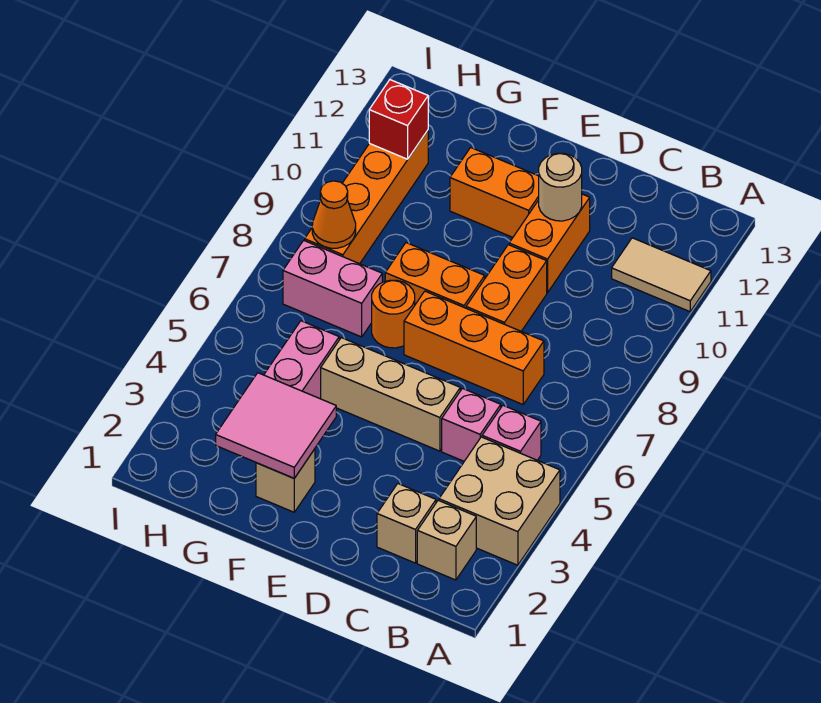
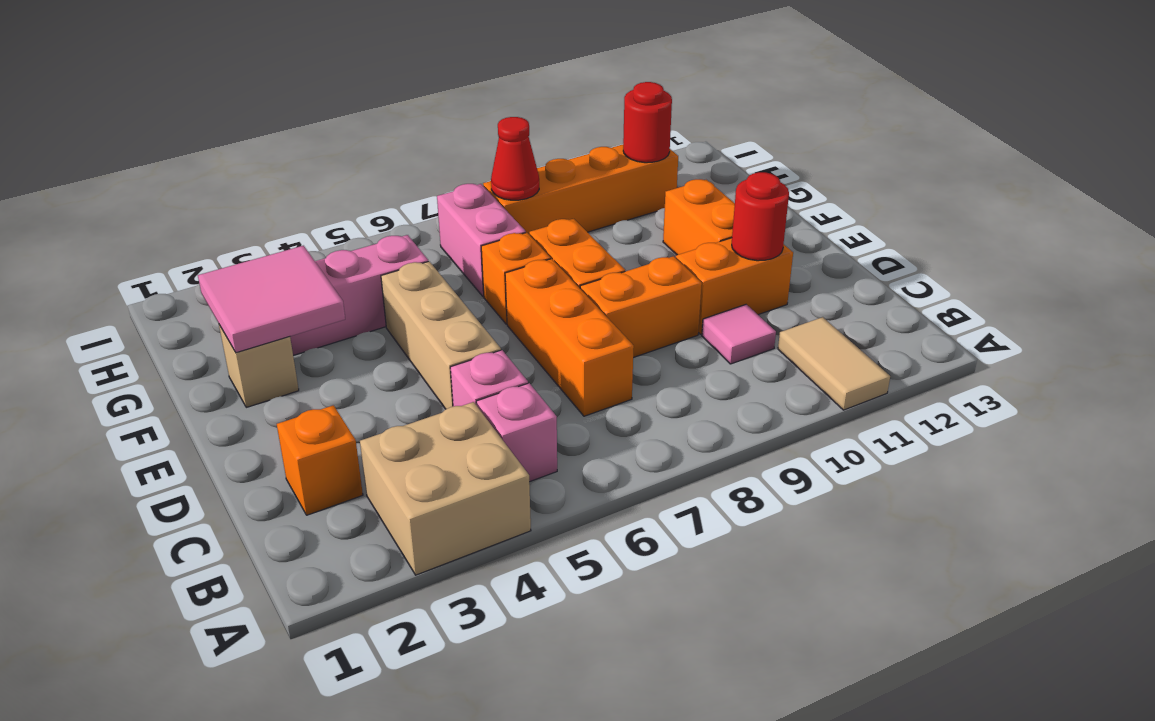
tan brick B2 level 1 -> none
tan brick C2 level 1 -> orange brick C2 level 1
none -> pink tile C10 level 1
tan round brick D11 level 2 -> red round brick D11 level 2
orange round brick F7 level 1 -> orange brick F7 level 1
orange cone H8 level 2 -> red cone H8 level 2
red brick H11 level 2 -> red round brick H11 level 2

